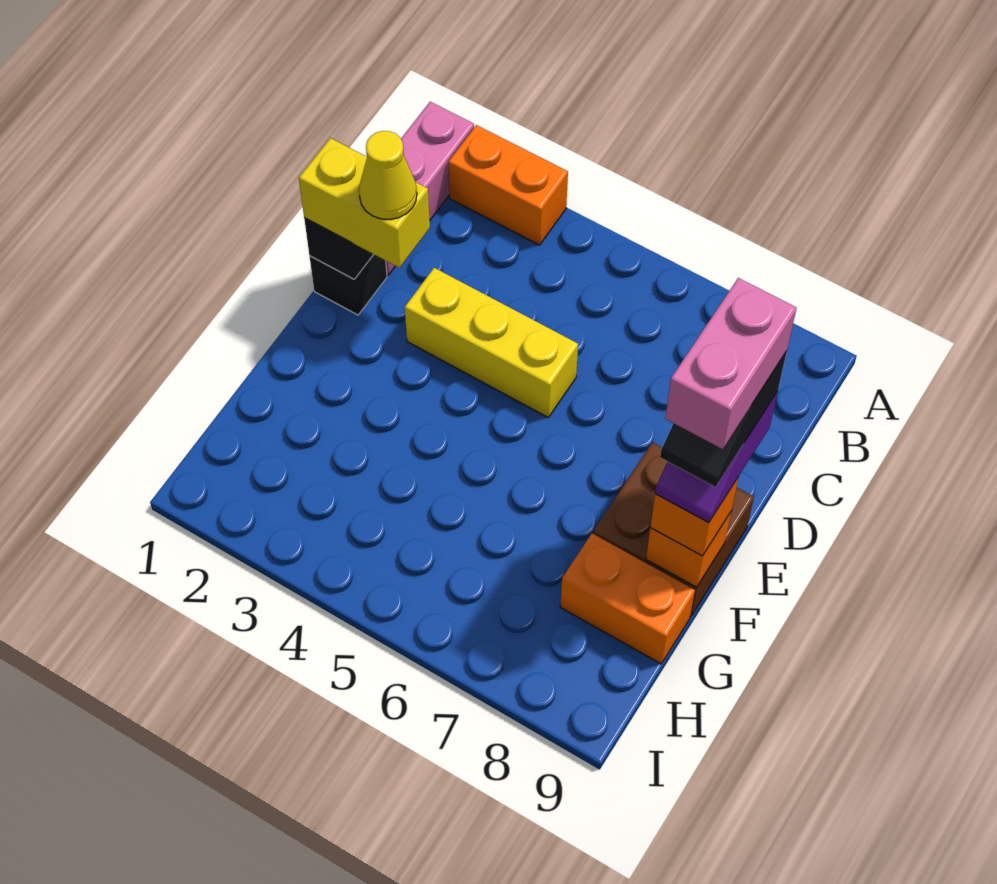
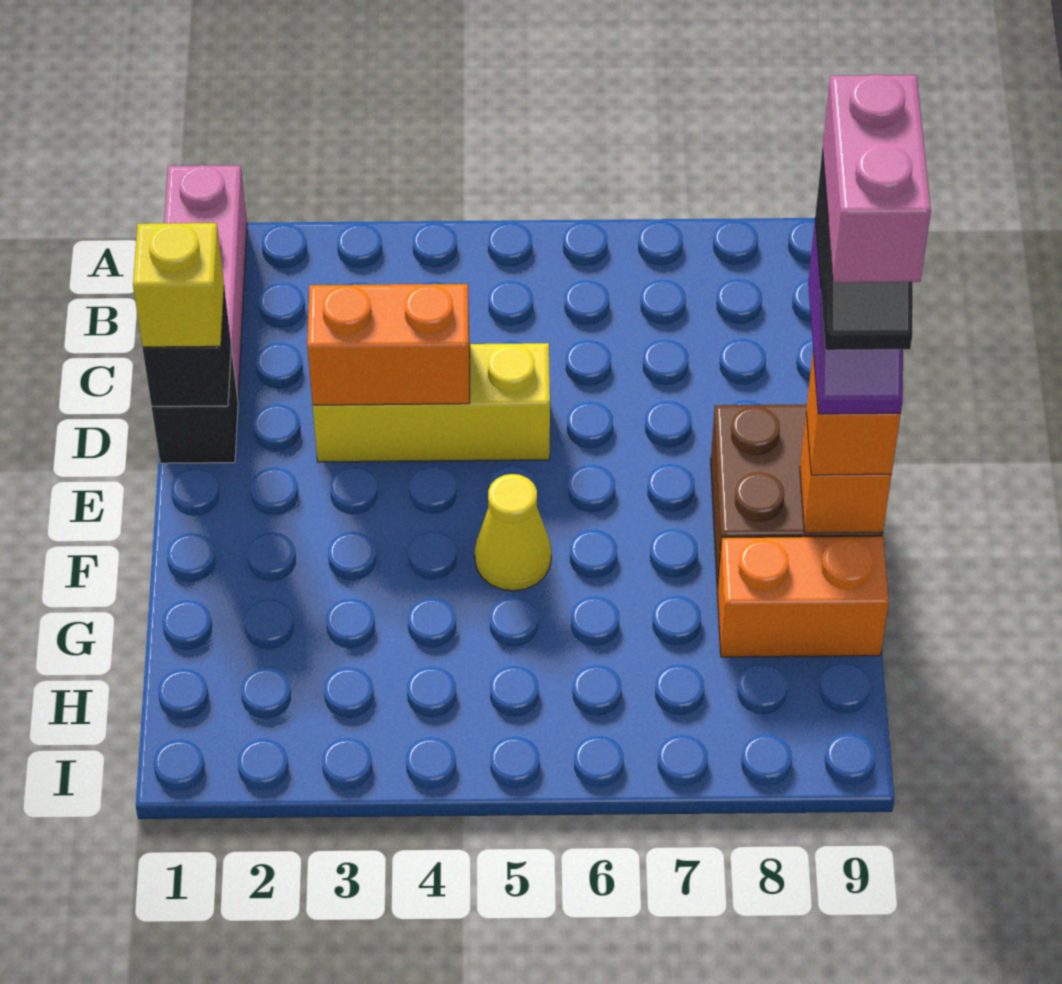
orange brick A2:A3 level 1 -> orange brick D3:D4 level 2
yellow brick D1:D2 level 3 -> yellow brick D1 level 3
yellow cone D2 level 4 -> yellow cone F5 level 1

